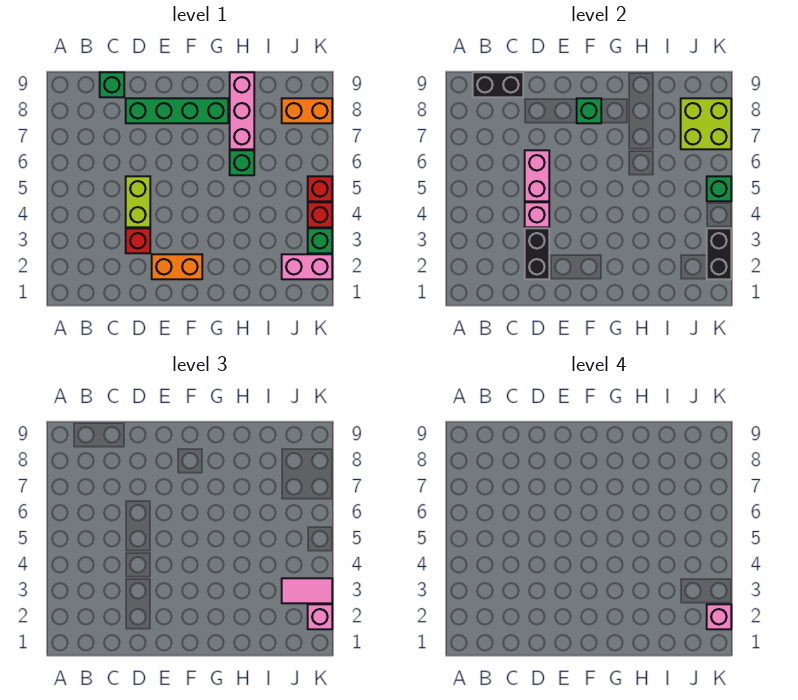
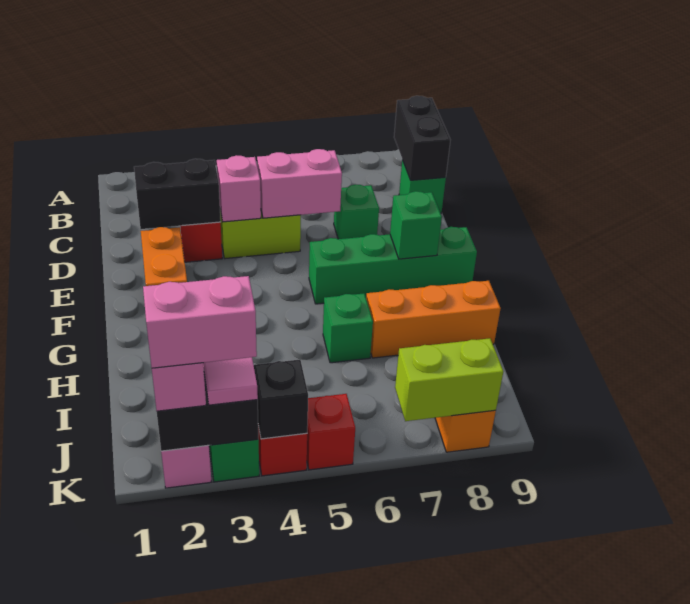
green brick D8:G8 level 1 -> green brick F6:F9 level 1
pink brick H7:H9 level 1 -> orange brick H7:H9 level 1
lime brick J7:K8 level 2 -> lime brick K7:K8 level 2
pink brick K2 level 4 -> pink brick K2:K3 level 4
none -> black brick K4 level 2
green brick K5 level 2 -> green brick D7 level 1

